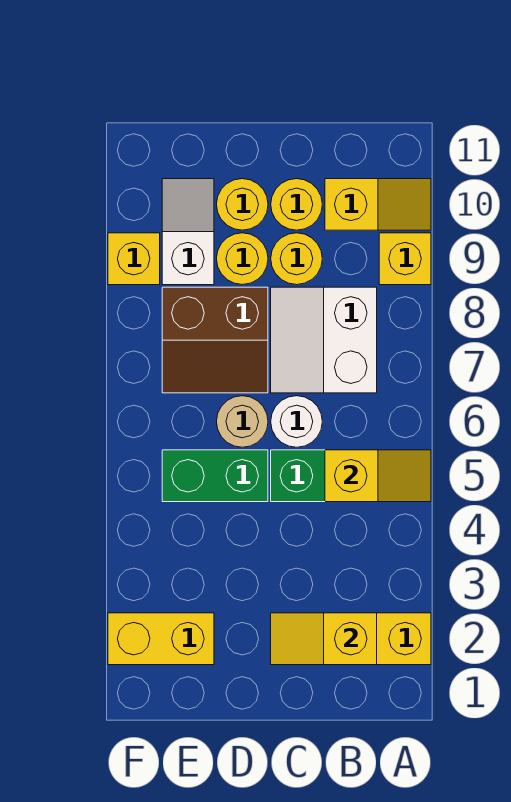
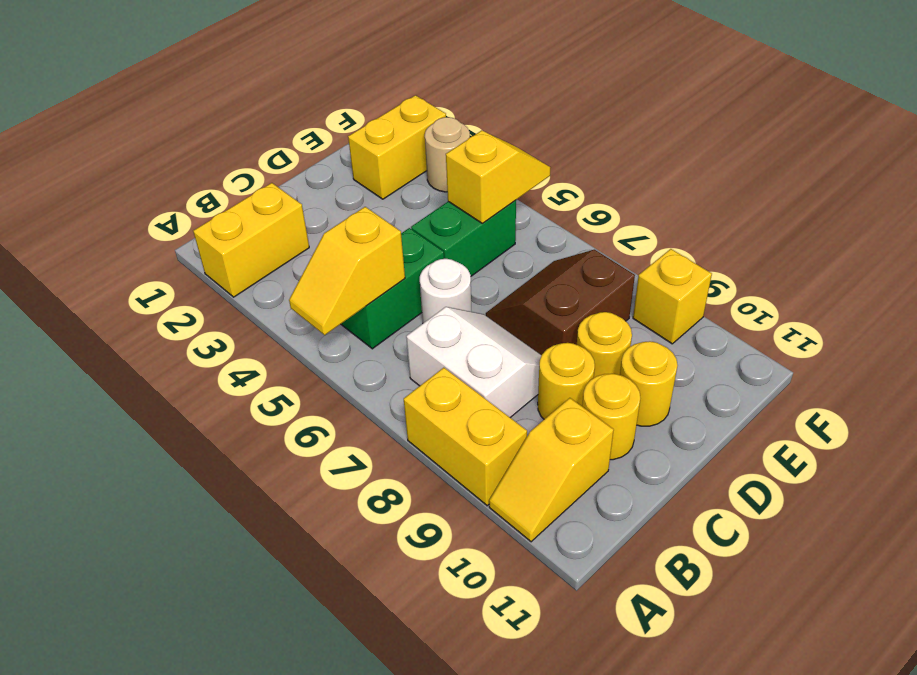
yellow brick A9 level 1 -> yellow brick A8:A9 level 1
yellow slope B2:C2 level 2 top B -> yellow slope E5:F5 level 2 top E
tan round brick D6 level 1 -> tan round brick F3 level 1
white slope E9:E10 level 1 top 9 -> none

